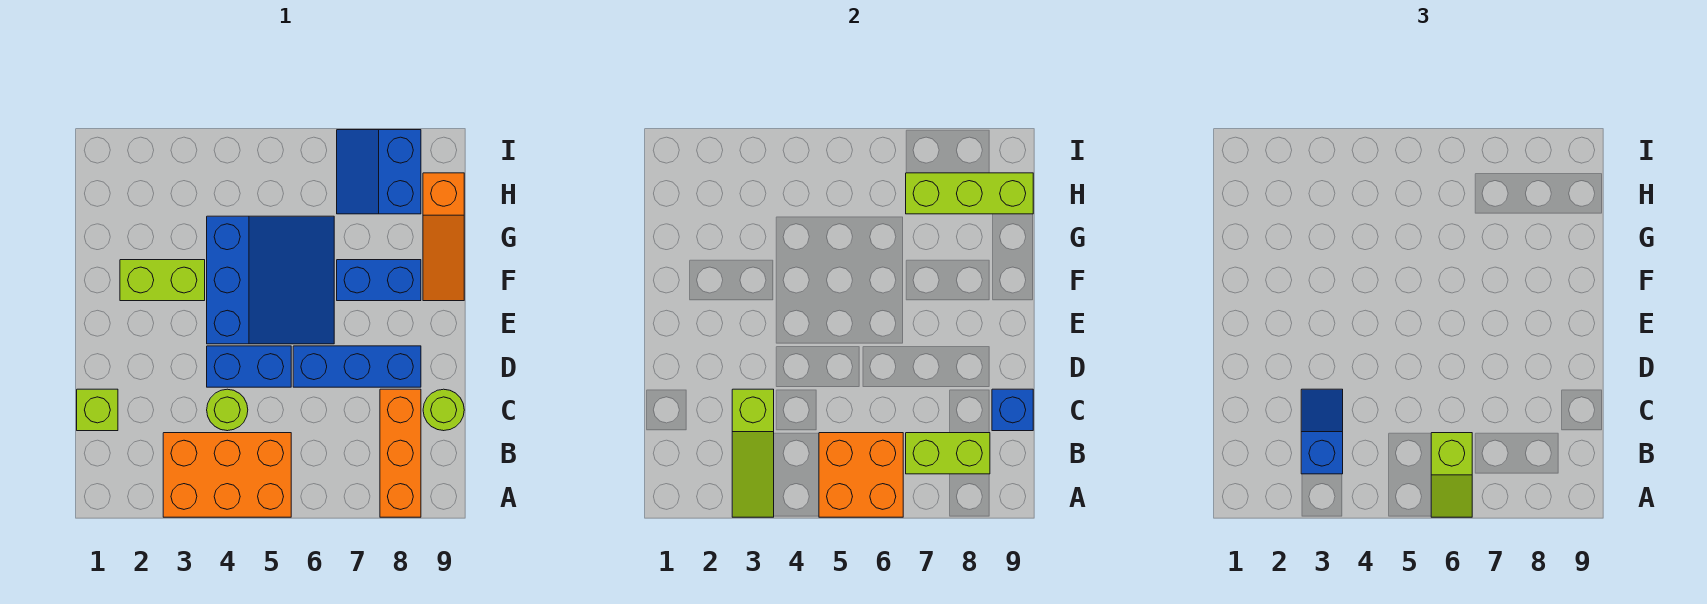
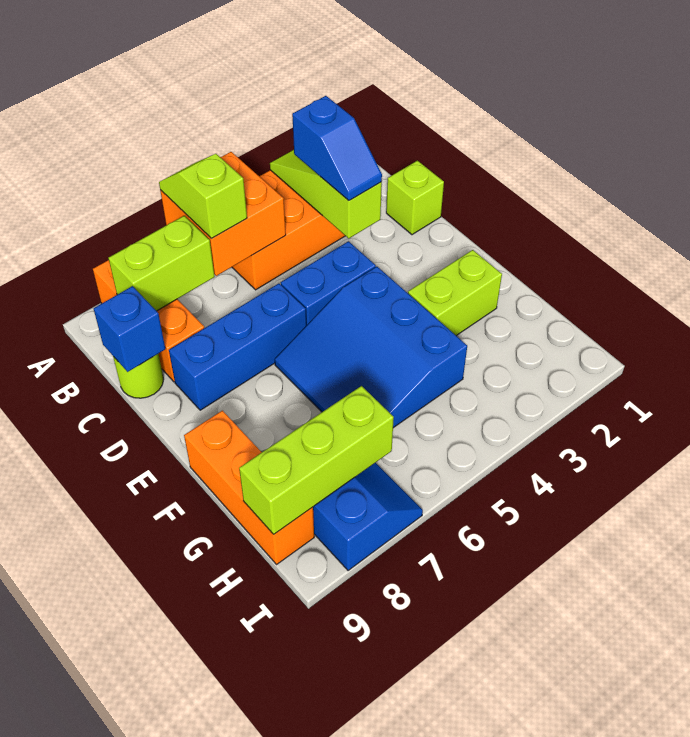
lime round brick C4 level 1 -> none
blue brick F7:F8 level 1 -> none
orange slope F9:H9 level 1 top H -> orange brick F9:H9 level 1

